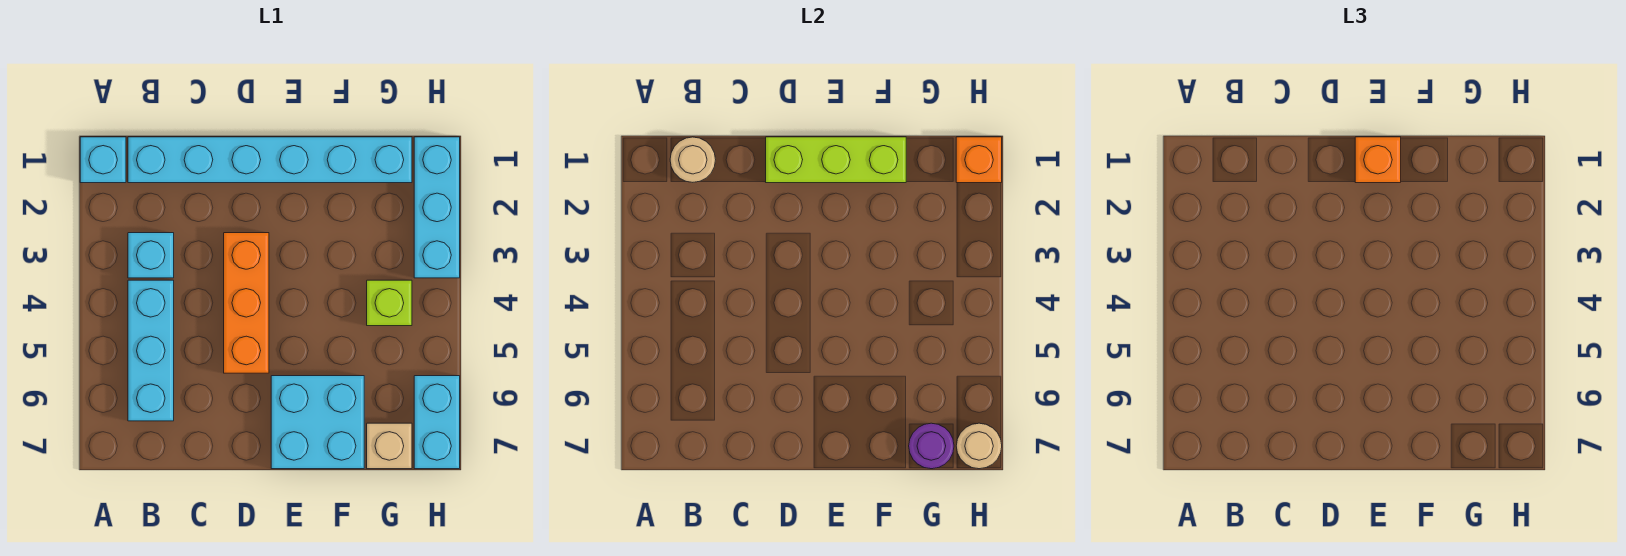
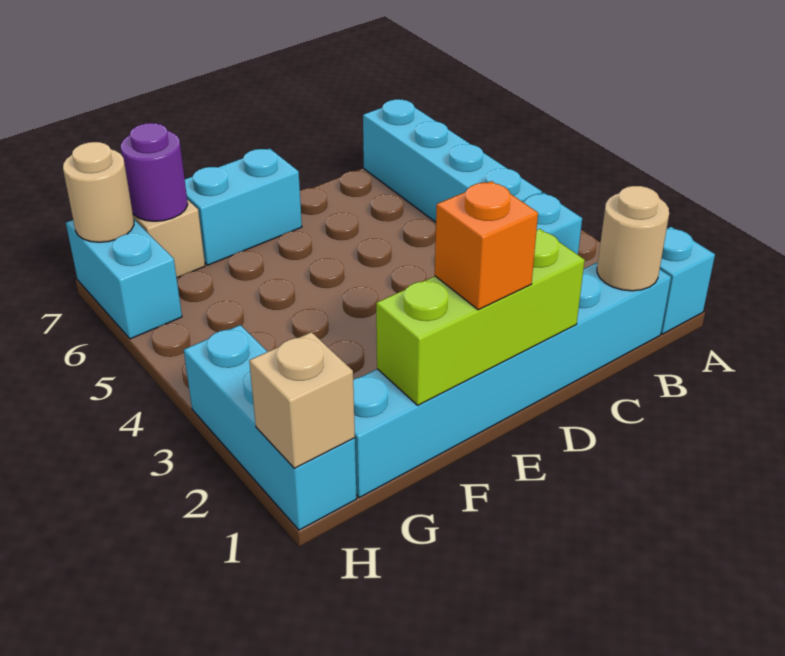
cyan brick B4:B6 level 1 -> cyan brick B4:B7 level 1
orange brick D3:D5 level 1 -> none
cyan brick E6:F7 level 1 -> cyan brick E7:F7 level 1
lime brick G4 level 1 -> none
orange brick H1 level 2 -> tan brick H1 level 2

